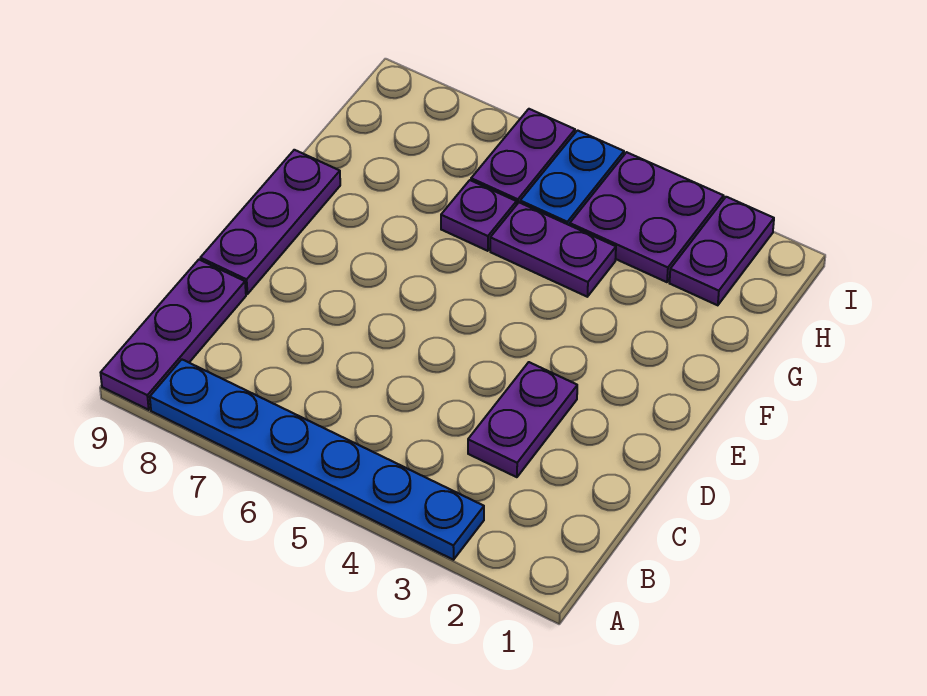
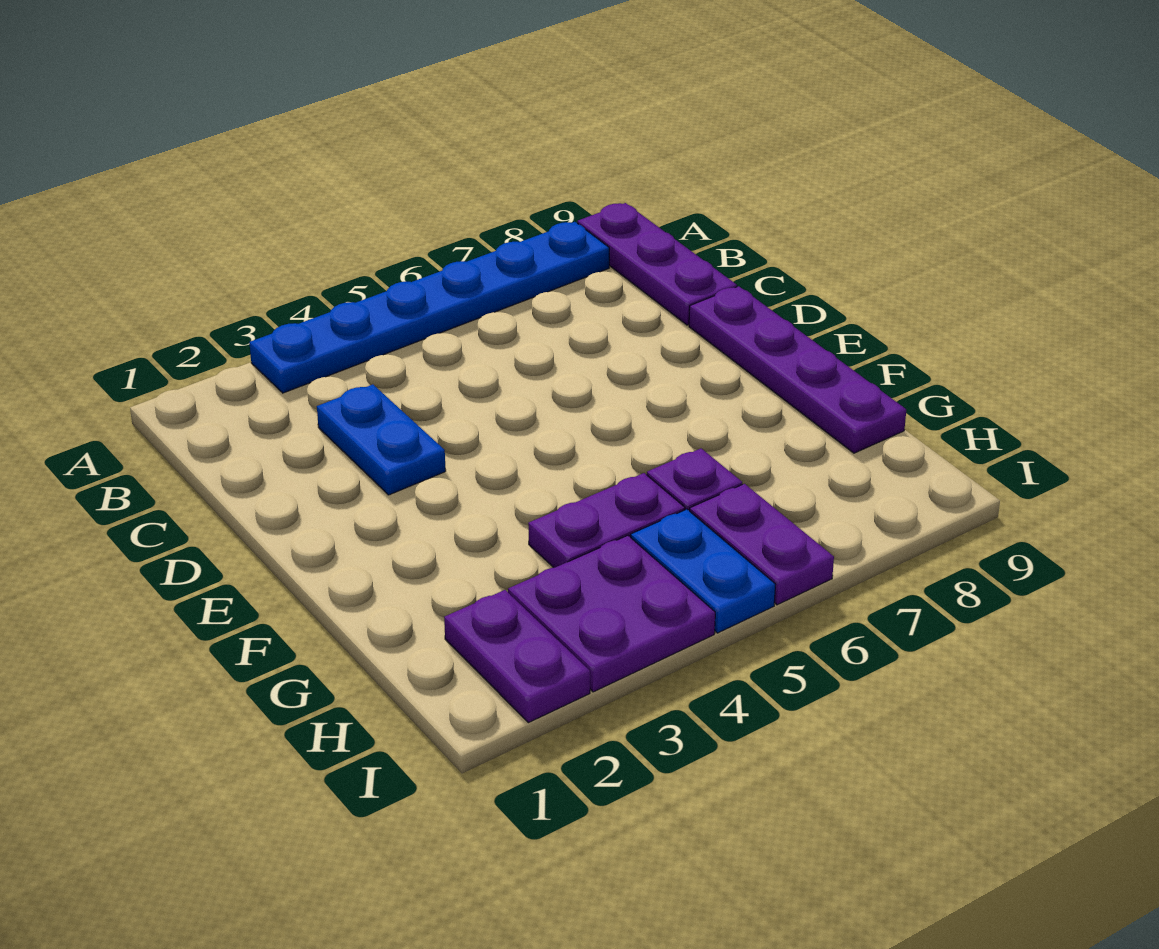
purple plate C3:D3 level 1 -> blue plate C3:D3 level 1
purple plate D9:F9 level 1 -> purple plate D9:G9 level 1

